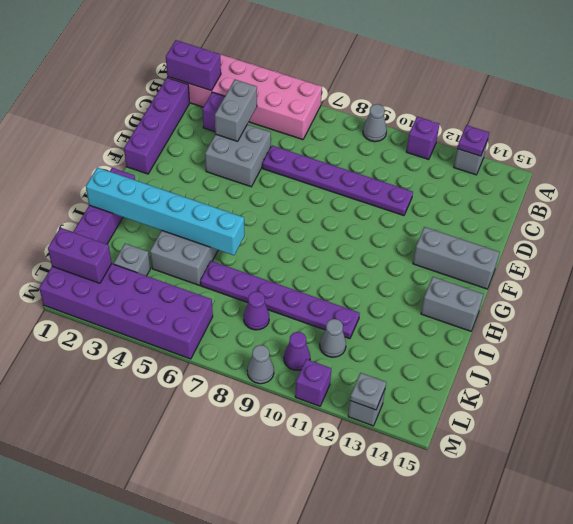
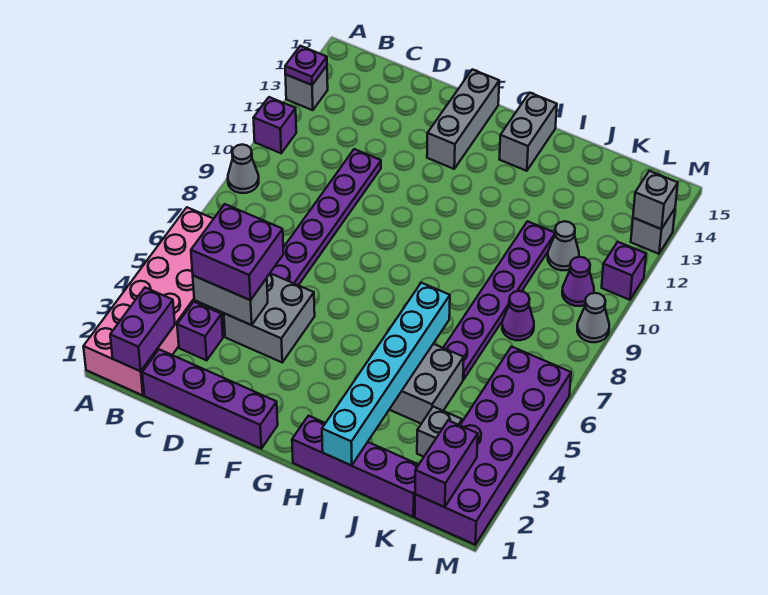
none -> purple brick C4:D5 level 3
grey plate M13 level 2 -> grey brick M13 level 2

